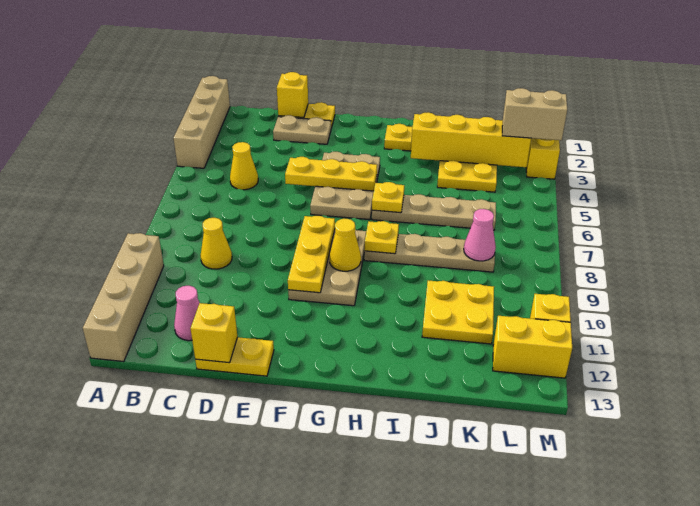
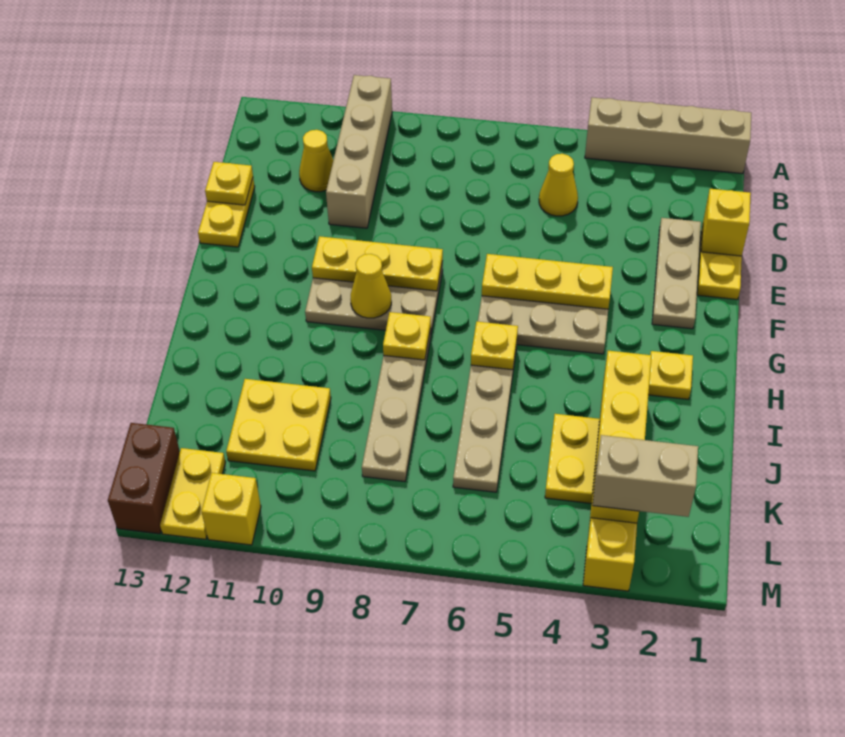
tan brick A10:A13 level 1 -> tan brick A10:D10 level 1
yellow cone C9 level 1 -> yellow cone C11 level 1
pink cone C12 level 1 -> none
tan plate D2:E2 level 1 -> tan plate D2:F2 level 1
yellow brick D13 level 2 -> yellow plate D13 level 2
yellow plate E5:G5 level 2 -> yellow plate F4:F6 level 2
pink cone K8 level 2 -> none
tan brick L3:M3 level 3 -> tan brick L2:L3 level 3
yellow brick L12:M12 level 1 -> yellow plate L12:M12 level 1
none -> brown brick L13:M13 level 1

